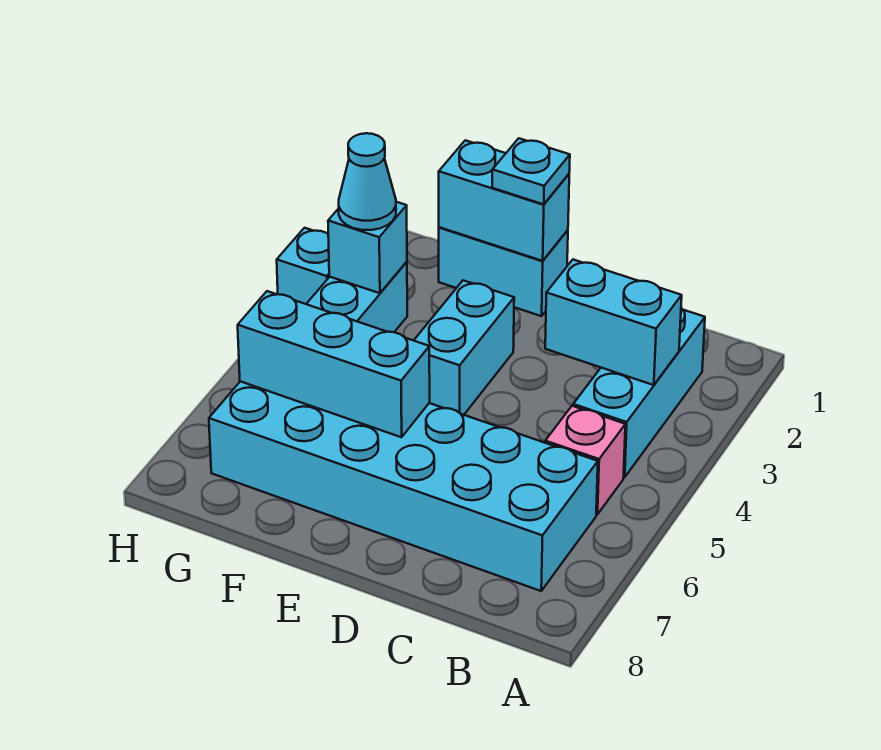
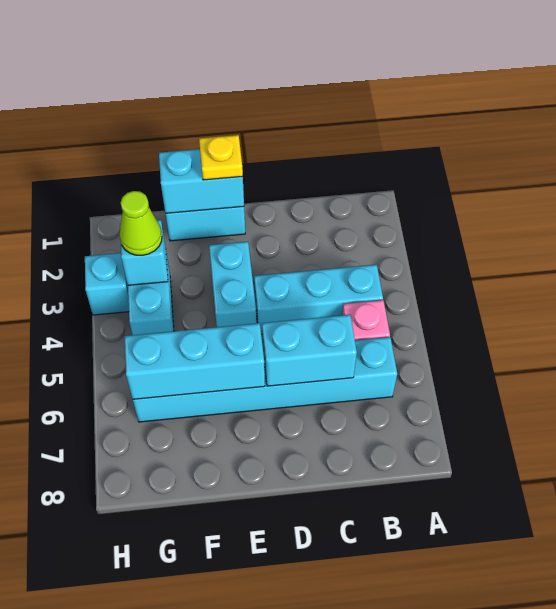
cyan brick B2:B4 level 1 -> cyan brick B4:D4 level 1
cyan brick B3:C3 level 2 -> cyan brick C6:D6 level 2
cyan brick B6:G7 level 1 -> cyan brick B6:G6 level 1
cyan plate E1 level 3 -> yellow plate E1 level 3
cyan cone G3 level 3 -> lime cone G3 level 3

